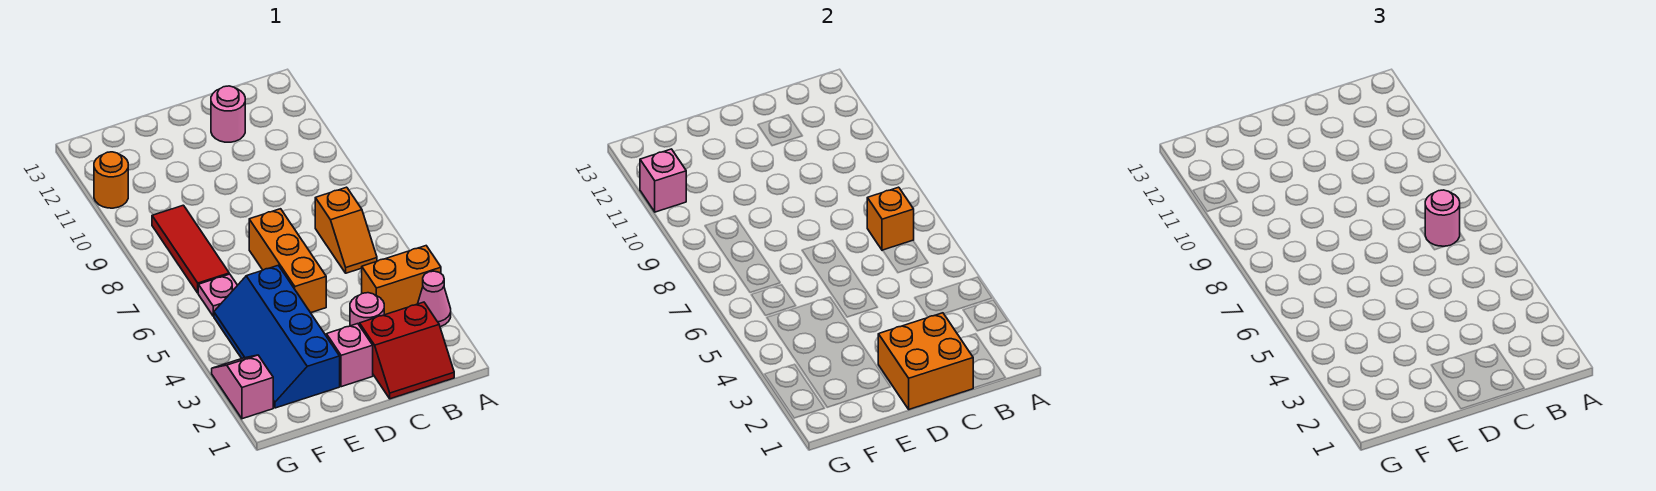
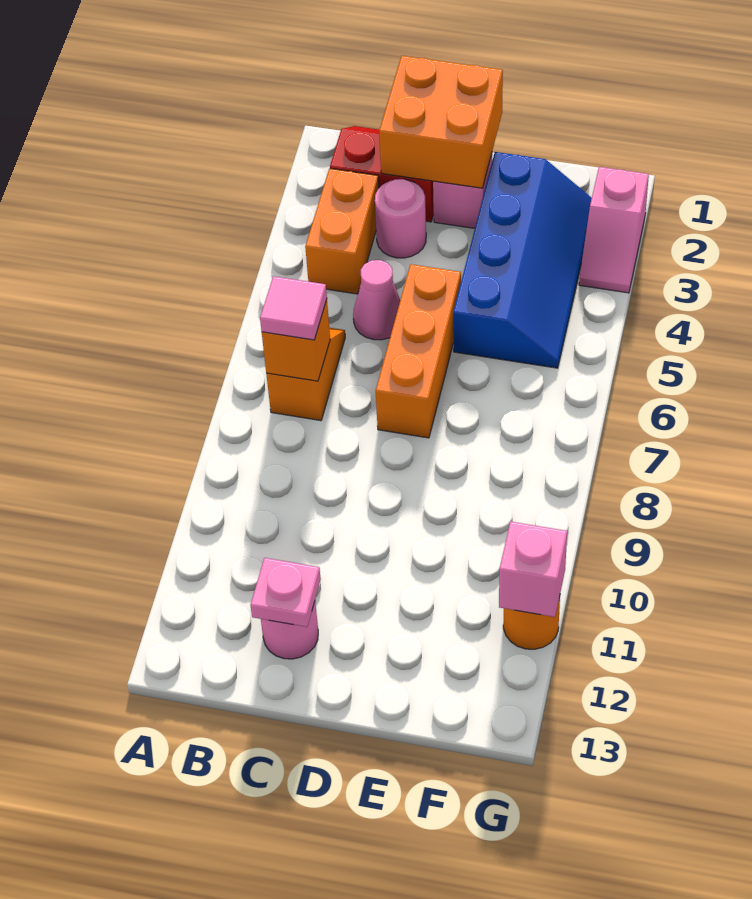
pink cone A3 level 1 -> pink cone C5 level 1
orange brick A4:B4 level 1 -> orange brick B3:B4 level 1
pink round brick B7 level 3 -> pink tile B7 level 3
pink plate F6 level 1 -> pink plate C12 level 2
red tile F7:F9 level 1 -> none

